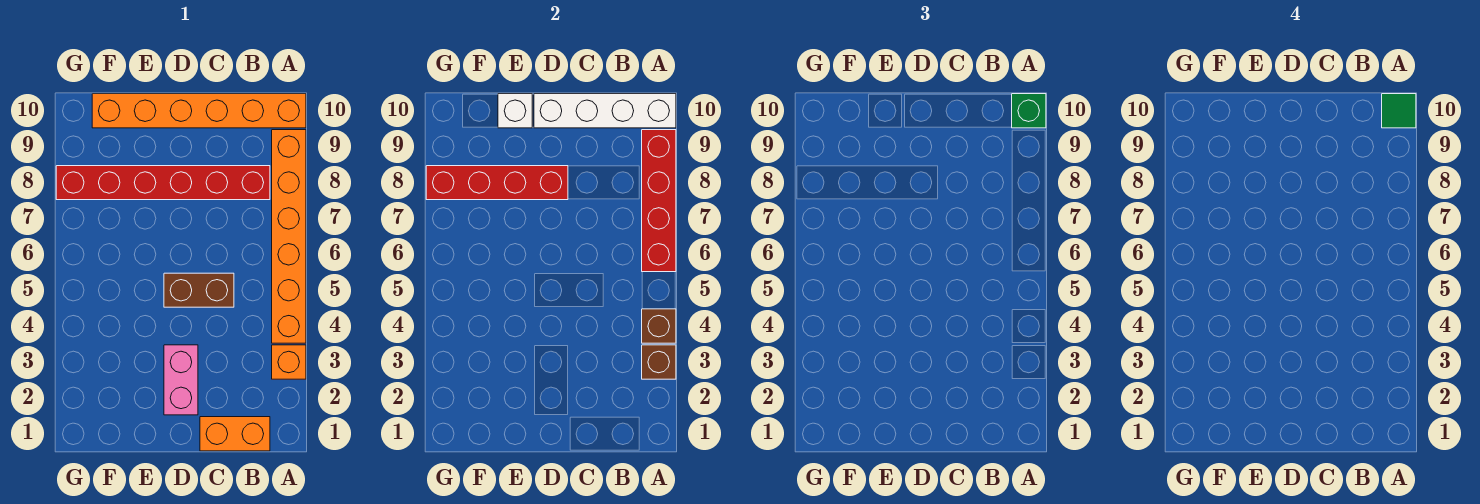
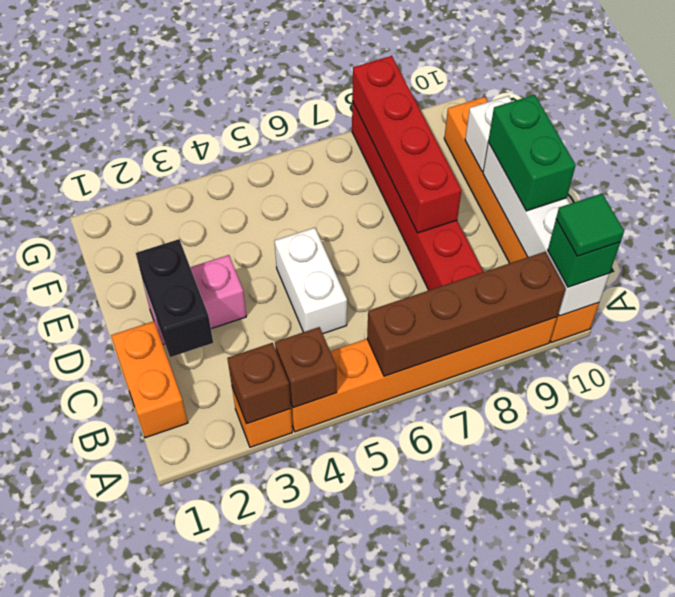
red brick A6:A9 level 2 -> brown brick A6:A9 level 2
none -> black brick C2:D2 level 2
brown brick C5:D5 level 1 -> white brick C5:D5 level 1
none -> green brick C10:D10 level 3

